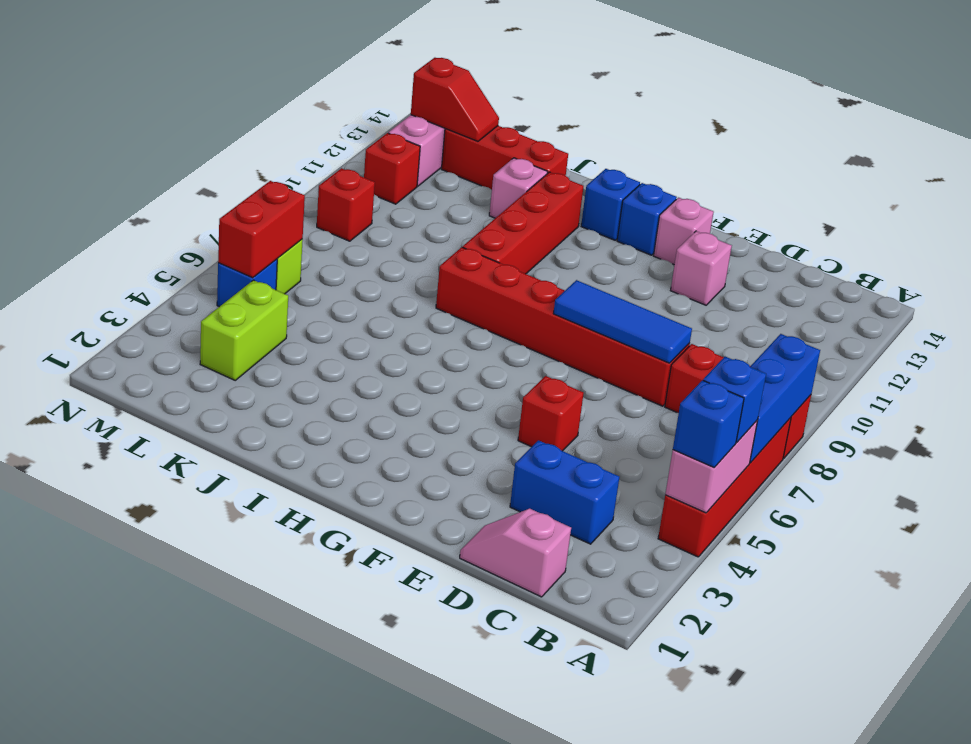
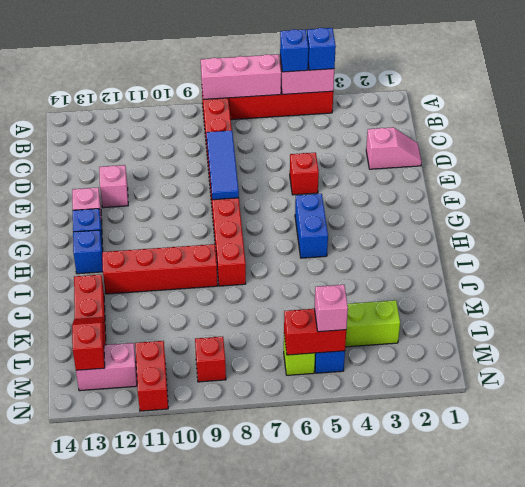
blue brick A6:A8 level 2 -> pink brick A6:A8 level 2
pink slope C1:D1 level 1 top C -> pink slope D1:D2 level 1 top 2
blue brick C3:D3 level 1 -> blue brick G5:H5 level 1
pink brick J12 level 1 -> pink brick M5 level 3
red brick M11 level 1 -> red brick M11:N11 level 1

